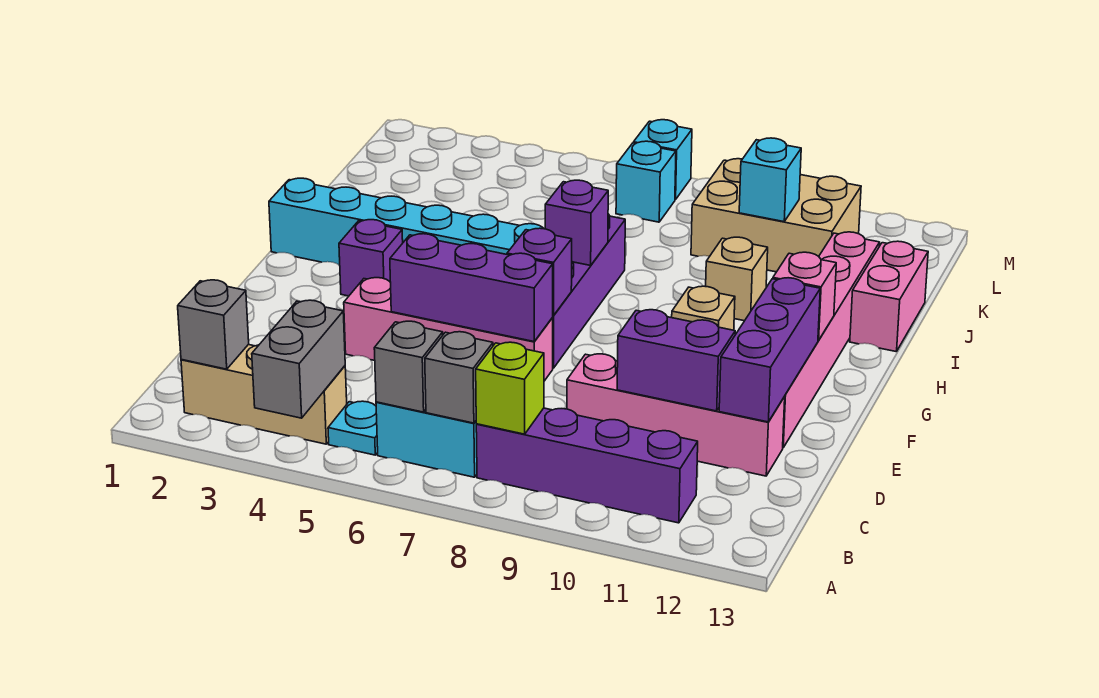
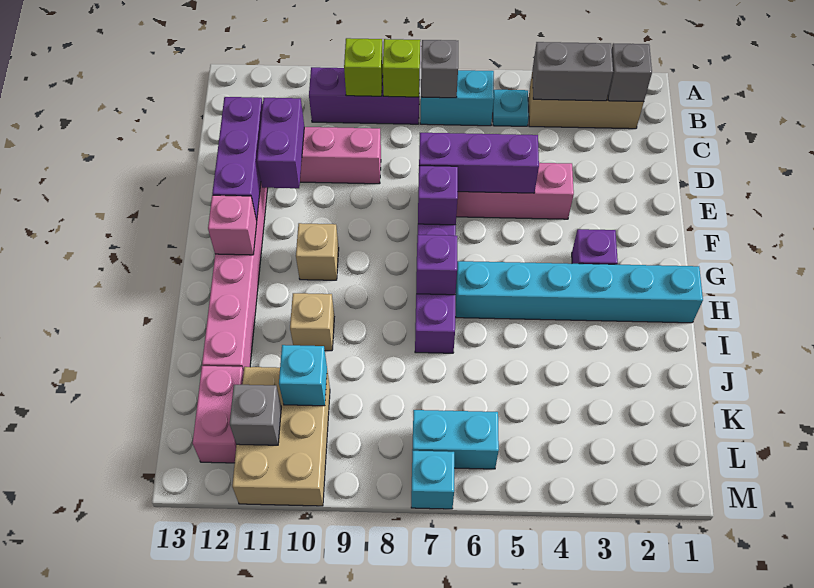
grey brick A4:B4 level 2 -> grey brick B3:B4 level 2
grey brick B6 level 2 -> grey brick L11 level 2
purple brick B8:B11 level 1 -> purple brick B8:B10 level 1
none -> lime brick B9 level 2
purple brick D10:D11 level 2 -> purple brick D11:E11 level 2
pink brick I13:J13 level 1 -> pink brick K12:L12 level 1
tan brick K9:L11 level 1 -> tan brick K10:M11 level 1
cyan brick L7 level 1 -> cyan brick L6:L7 level 1

